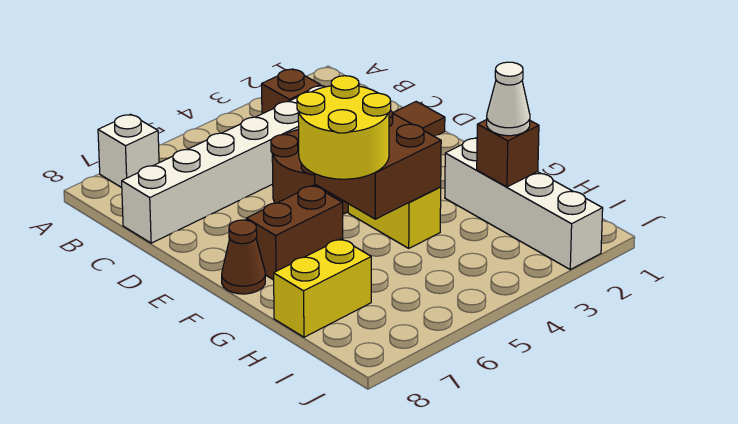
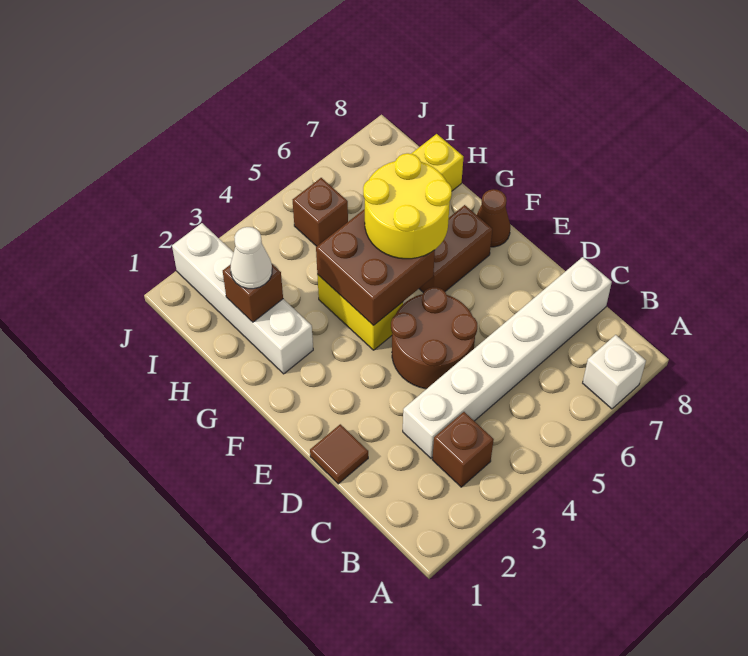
none -> brown brick I5 level 1

